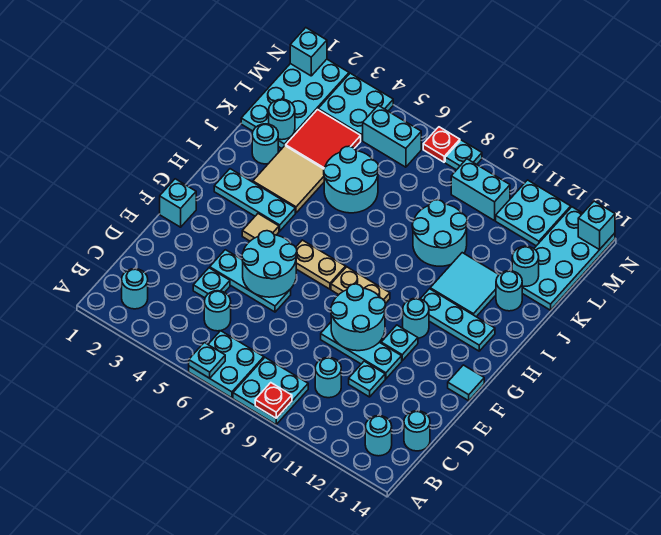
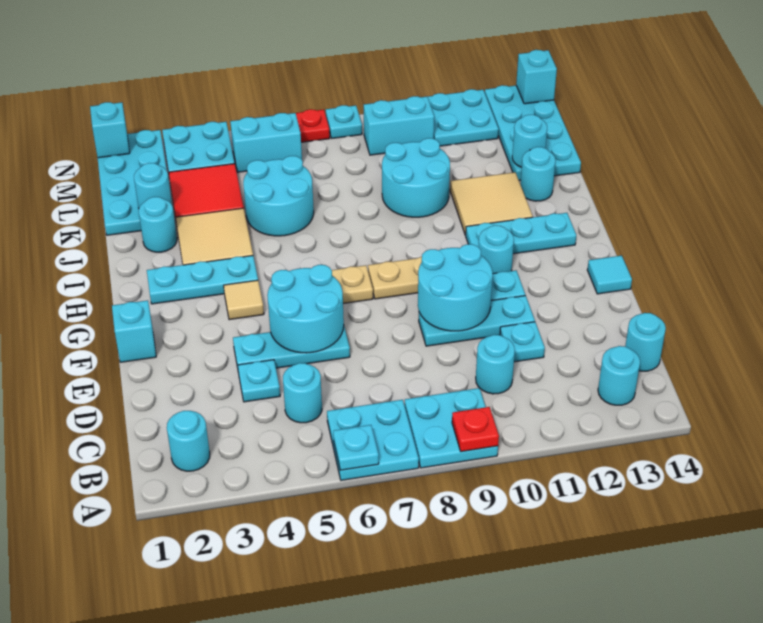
cyan tile I11:J12 level 1 -> tan tile I11:J12 level 1

